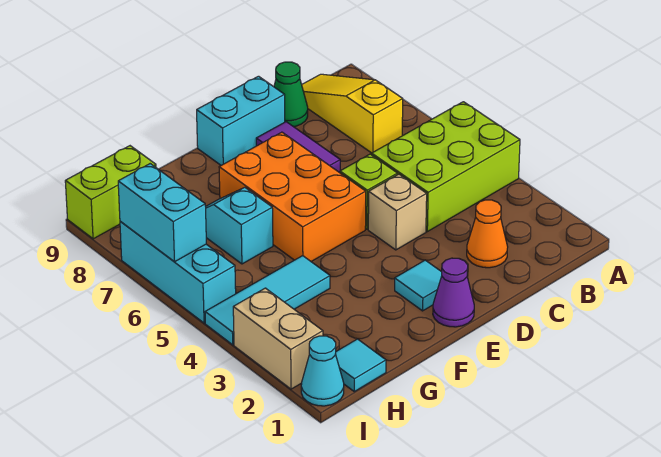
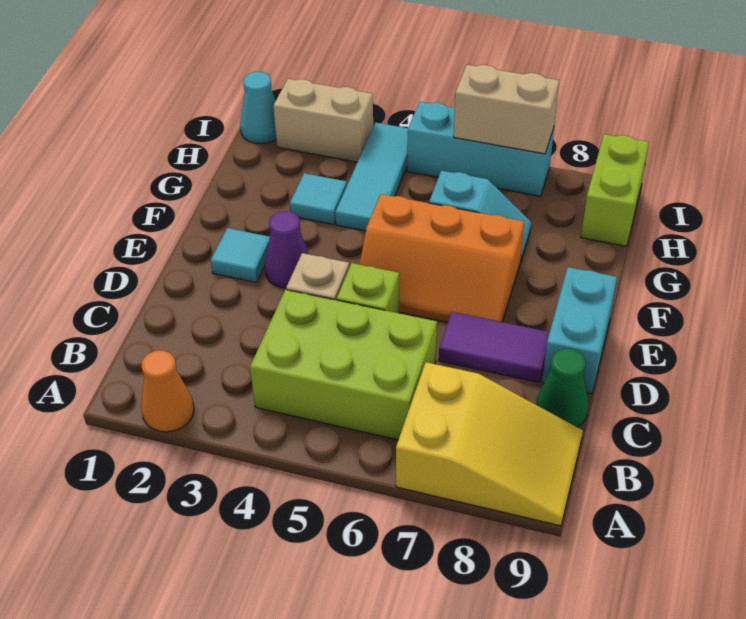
lime brick A4:C5 level 1 -> lime brick B4:C6 level 1
yellow slope B7:B9 level 1 top 7 -> yellow slope A7:B9 level 1 top 7
orange cone C2 level 1 -> orange cone A2 level 1
purple cone E1 level 1 -> purple cone E3 level 1
orange brick E5:F7 level 1 -> orange slope E5:F7 level 1 top F
cyan tile H1 level 1 -> cyan tile G3 level 1
cyan brick I6:I7 level 2 -> tan brick I6:I7 level 2

